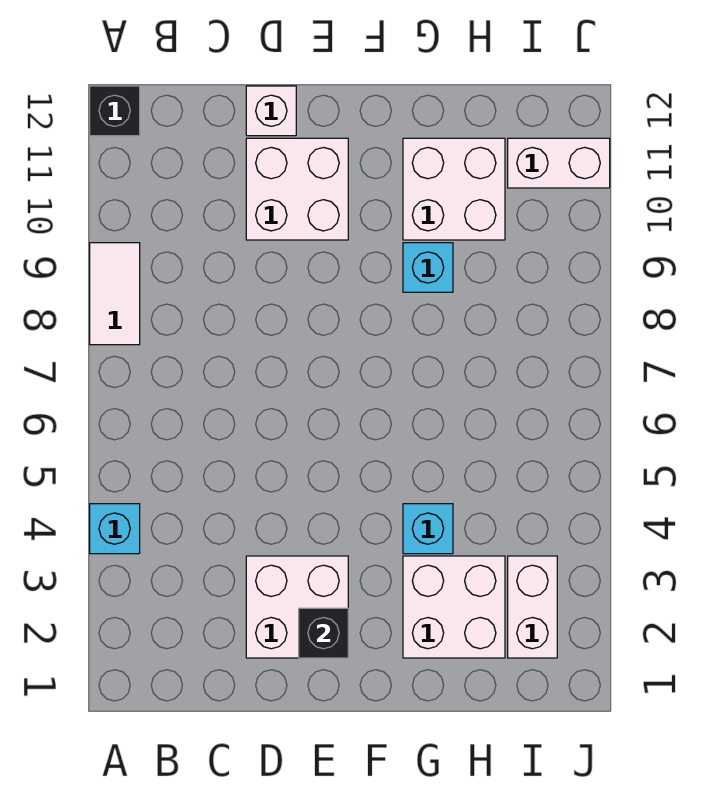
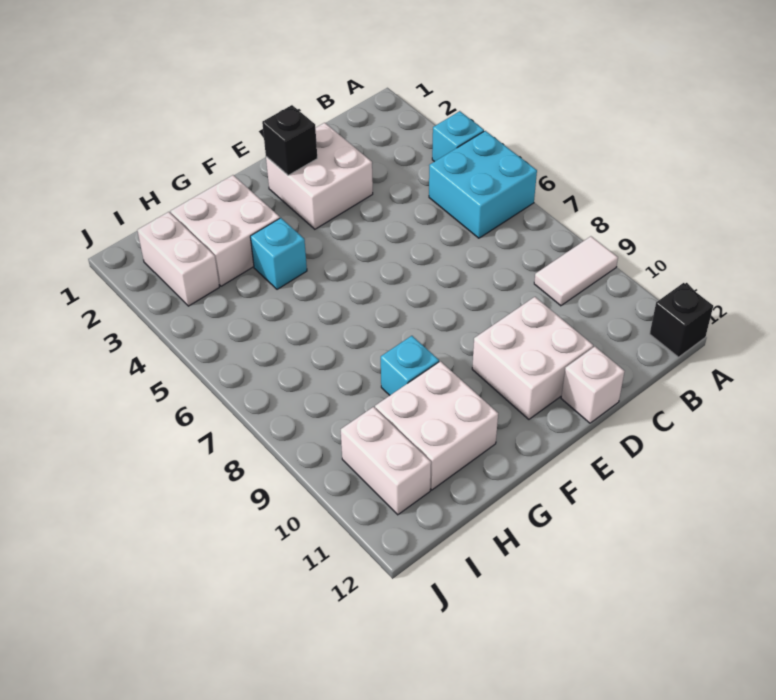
none -> cyan brick A5:B6 level 1
white tile A8:A9 level 1 -> white tile A9:B9 level 1
white brick I11:J11 level 1 -> white brick I10:I11 level 1

